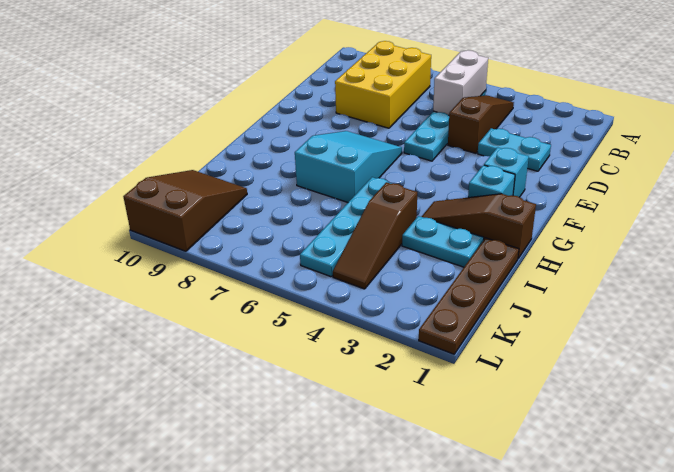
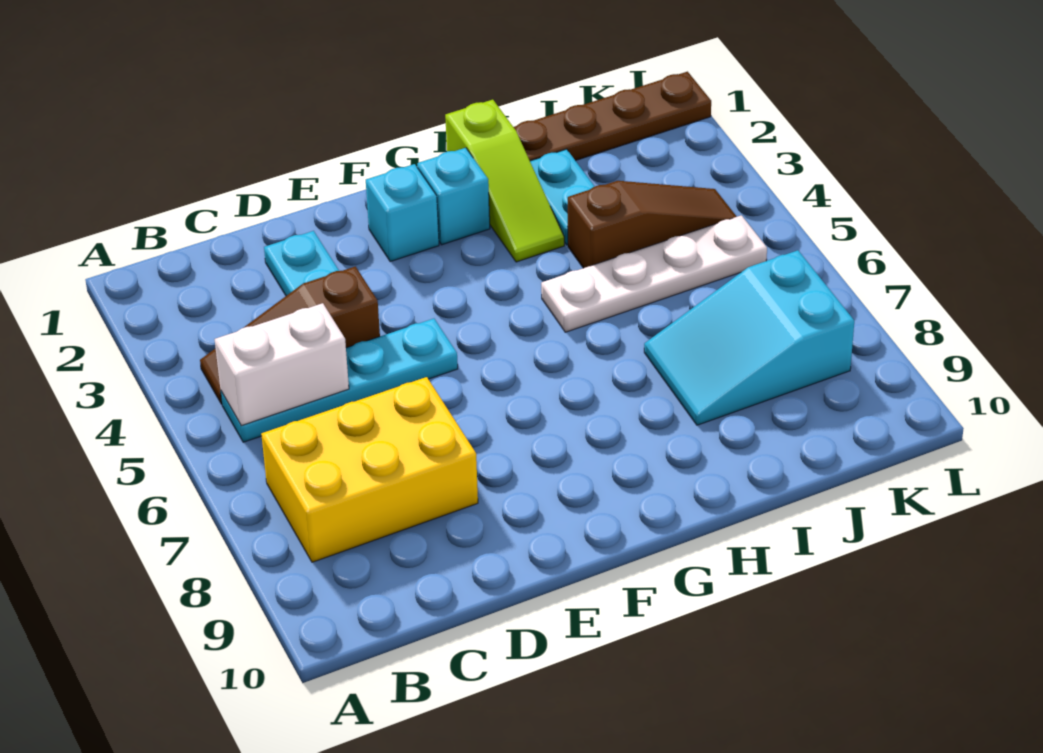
cyan slope F6:H7 level 1 top H -> cyan slope I7:K8 level 1 top K
brown slope H1:H3 level 1 top 1 -> lime slope H1:H3 level 1 top 1
cyan plate H5:K5 level 1 -> white plate H5:K5 level 1
brown slope J9:L10 level 1 top L -> none

